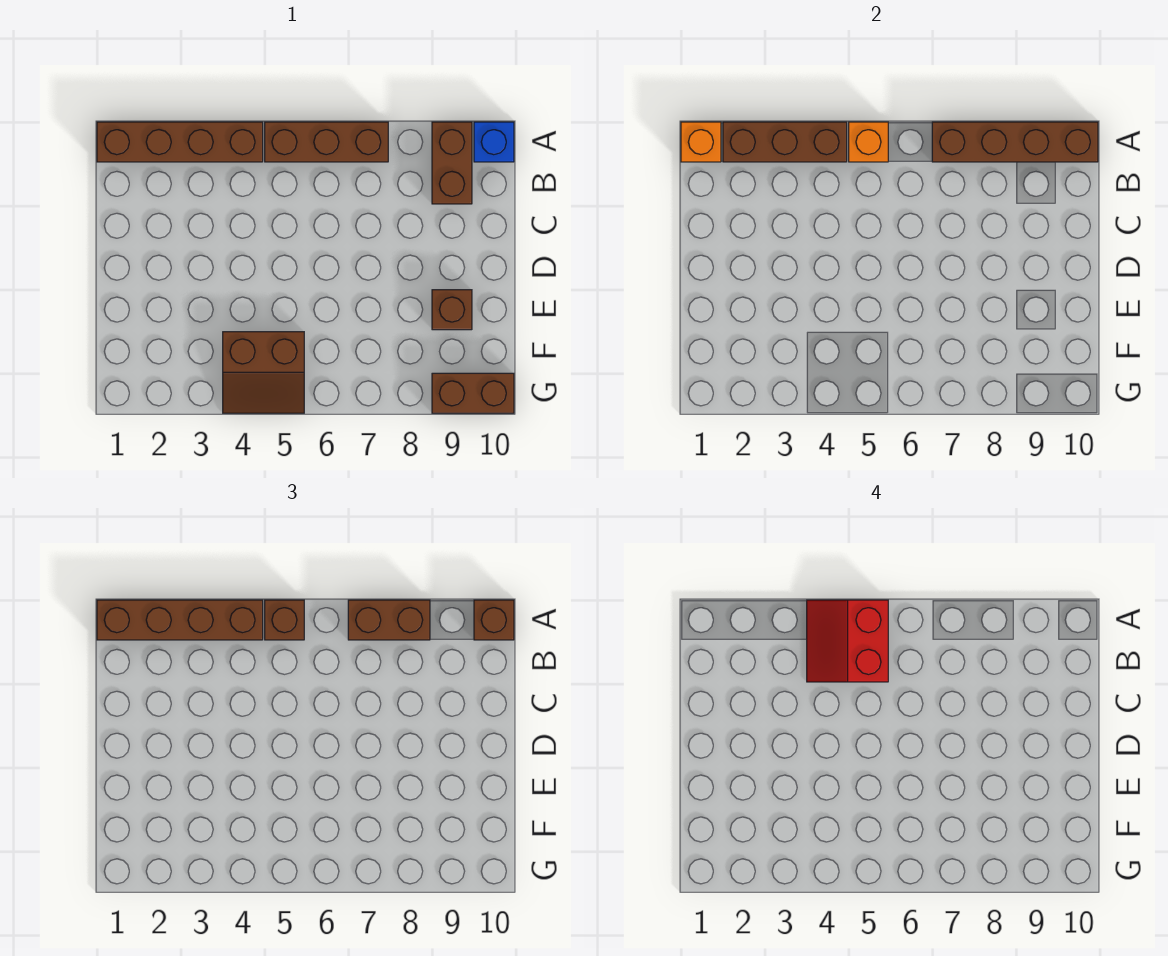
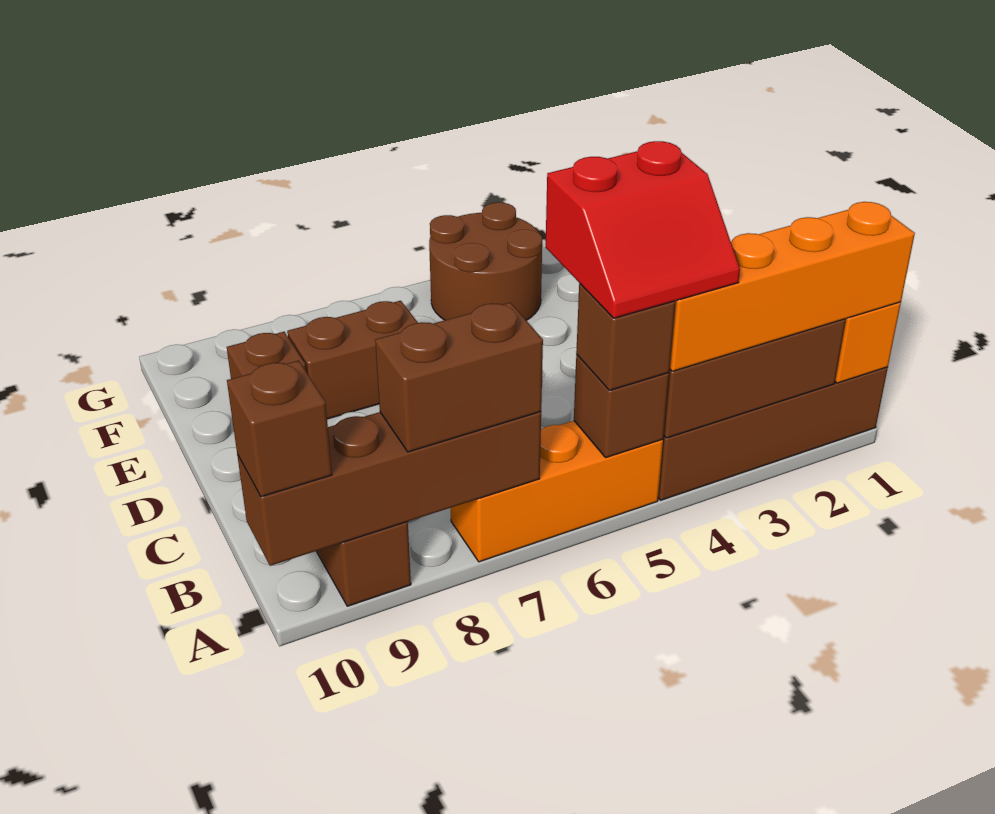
brown brick A1:A4 level 3 -> orange brick A1:A4 level 3
red slope A4:B5 level 4 top 5 -> red slope A4:B5 level 4 top B
brown brick A5:A7 level 1 -> orange brick A5:A7 level 1
orange brick A5 level 2 -> brown brick A5 level 2
blue brick A10 level 1 -> none
brown slope F4:G5 level 1 top F -> brown round brick F4:G5 level 1
brown brick G9:G10 level 1 -> brown brick E7:E8 level 1

